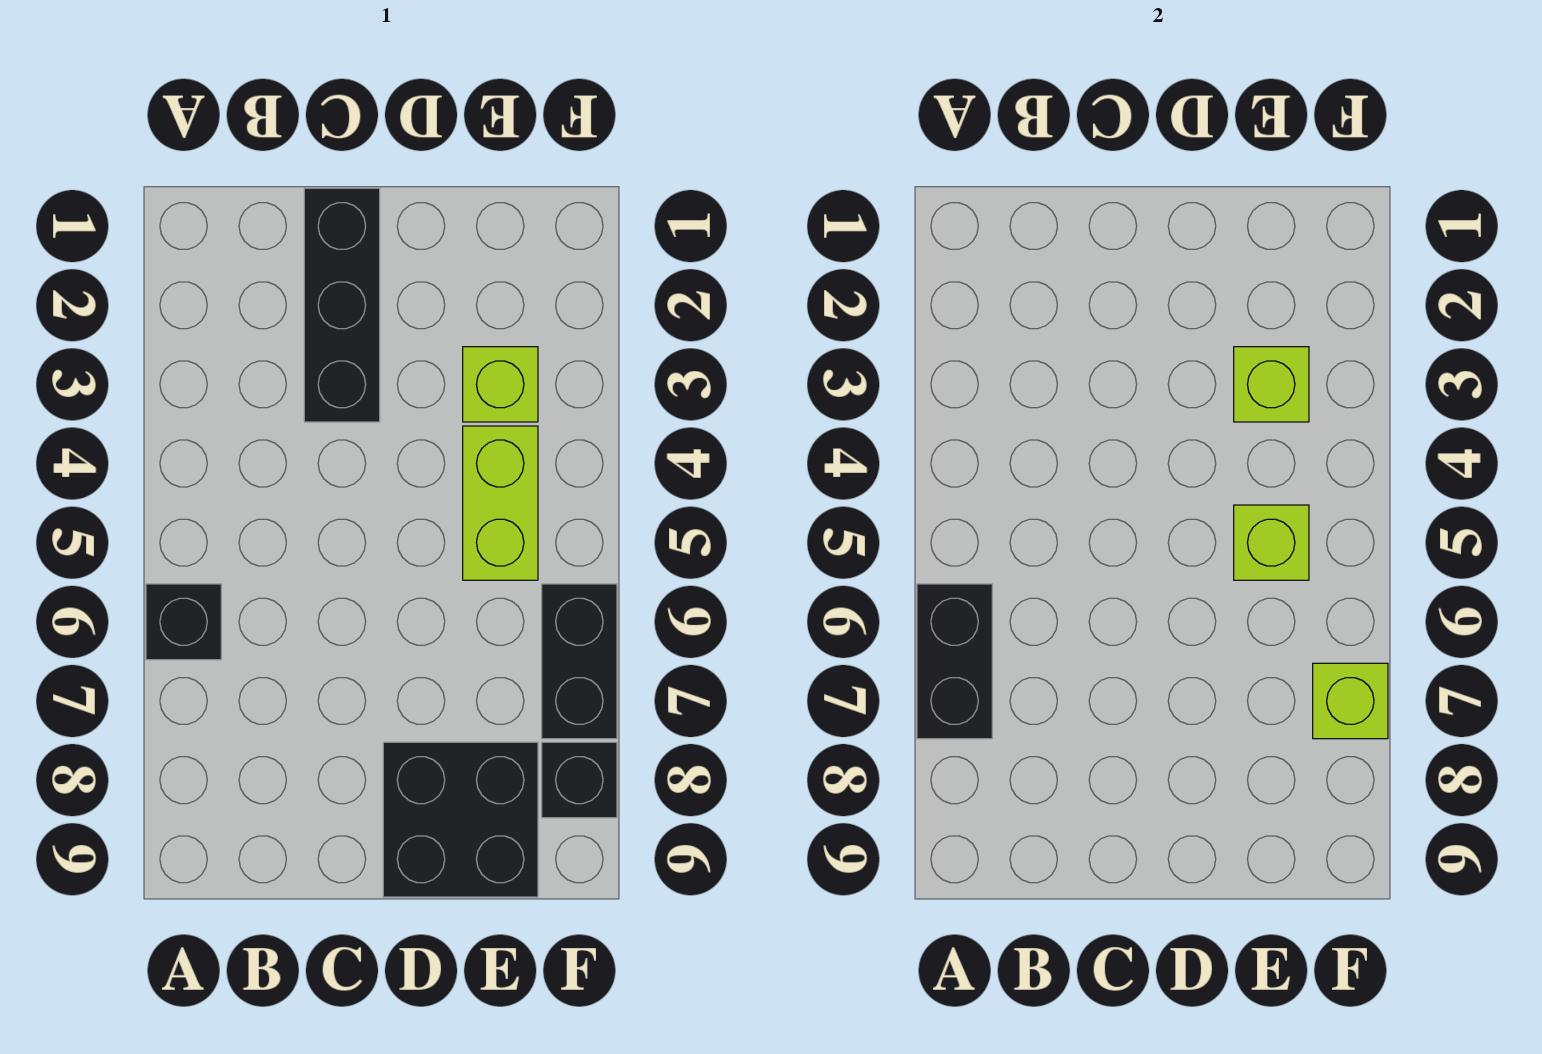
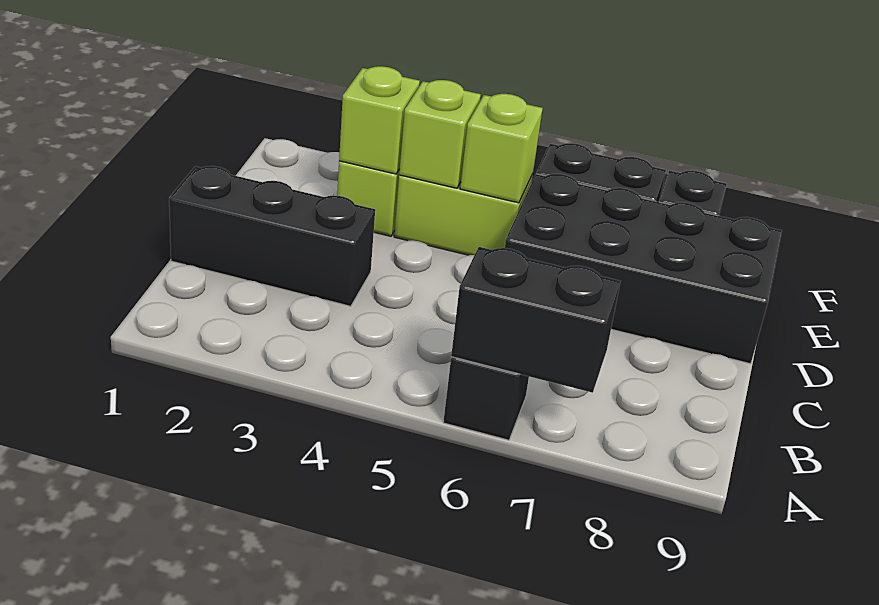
black brick D8:E9 level 1 -> black brick D6:E9 level 1
lime brick F7 level 2 -> lime brick E4 level 2

